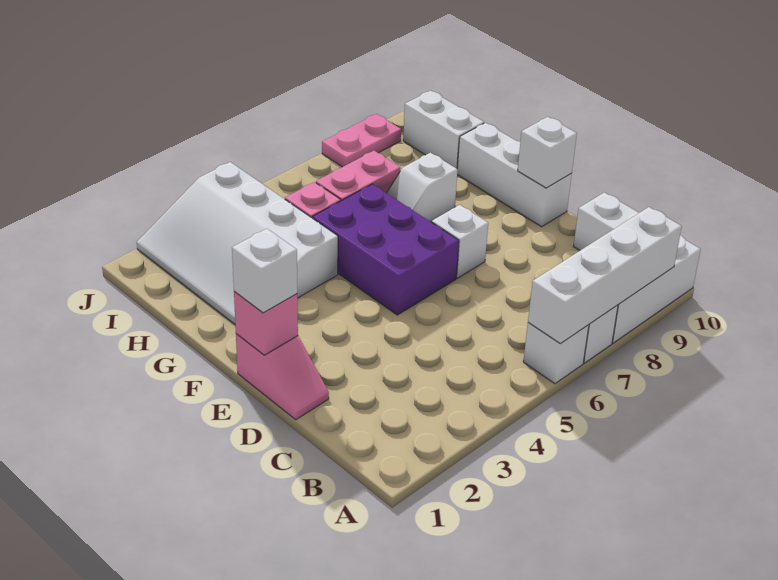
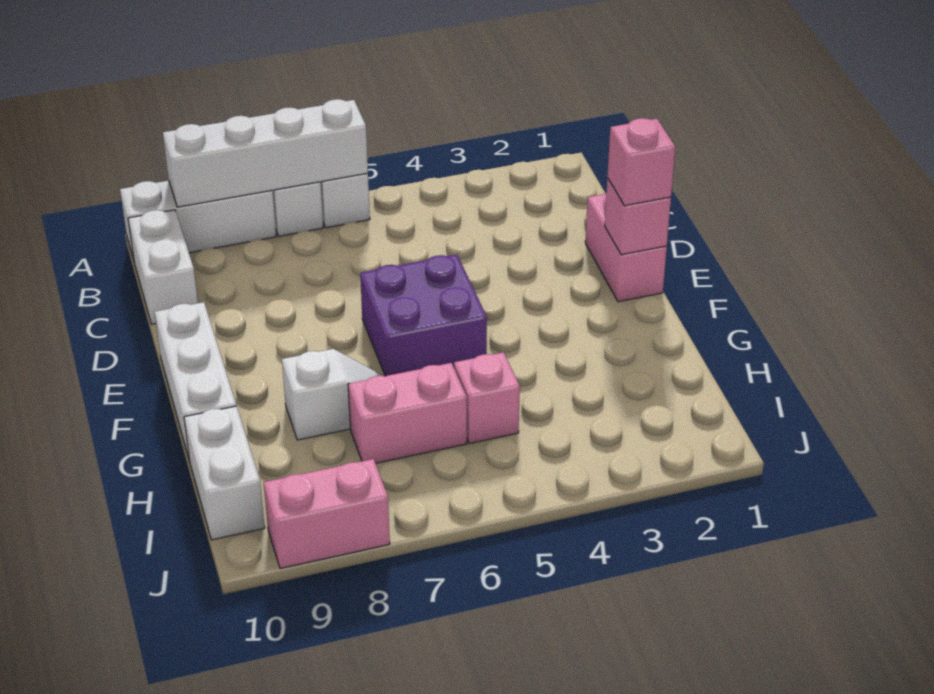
pink slope D1:E1 level 1 top E -> pink brick D1:E1 level 1
white brick E1 level 3 -> pink brick E1 level 3
purple brick E5:G6 level 1 -> purple brick E5:F6 level 1
white brick E7 level 1 -> none
white brick E10 level 2 -> none
white slope G2:J4 level 1 top 4 -> none
pink plate J8:J9 level 1 -> pink brick J8:J9 level 1

